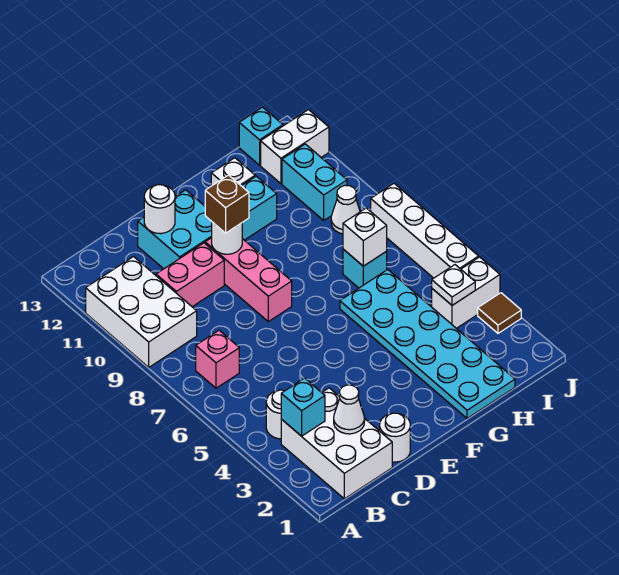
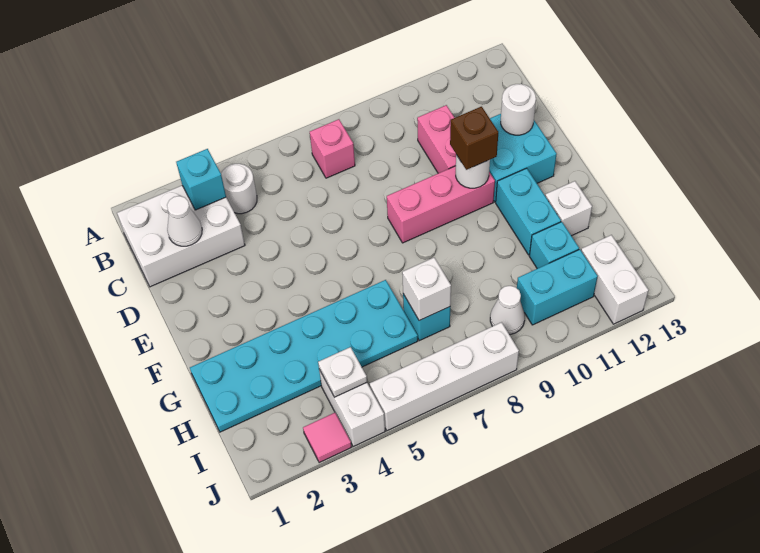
white brick A9:B11 level 1 -> none
white round brick D1 level 1 -> none
cyan brick I13 level 1 -> cyan brick H11 level 1
brown tile J3 level 1 -> pink tile J3 level 1

